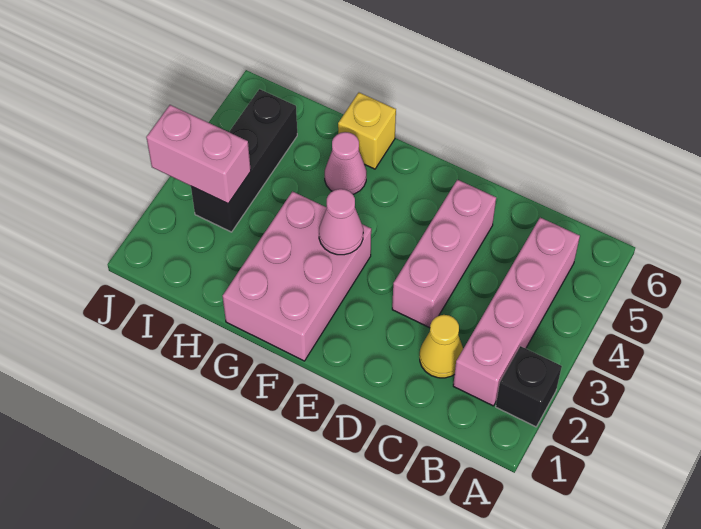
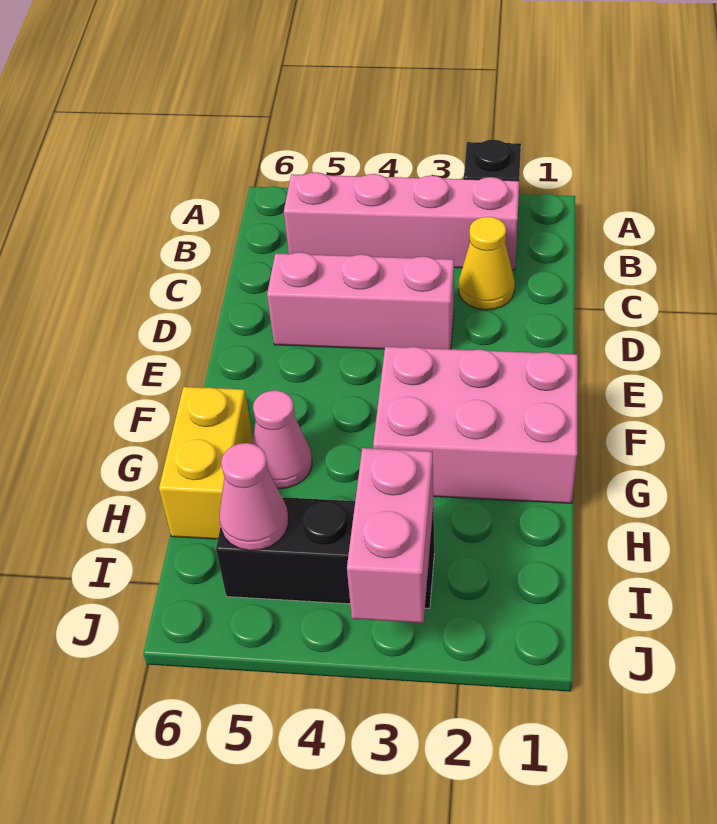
pink cone F3 level 2 -> pink cone I5 level 2
yellow brick G6 level 1 -> yellow brick G6:H6 level 1

